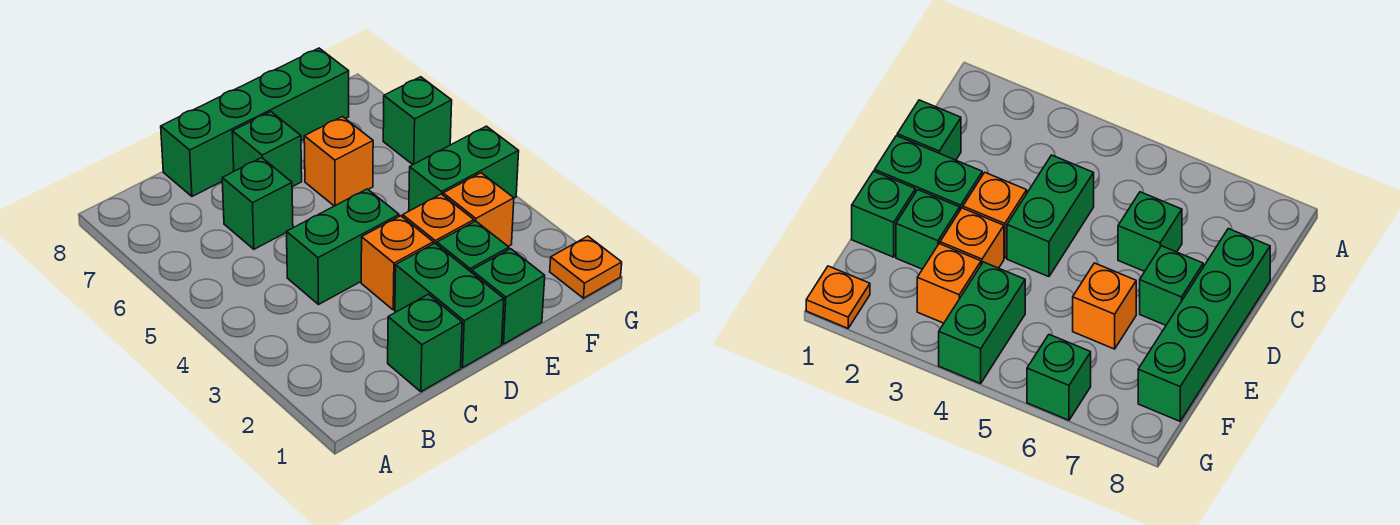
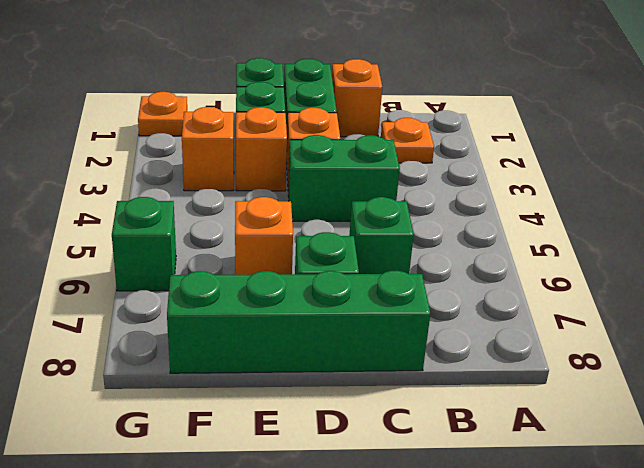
none -> orange plate B2 level 1
green brick C1 level 1 -> orange brick C1 level 1
green brick F4:G4 level 1 -> none

